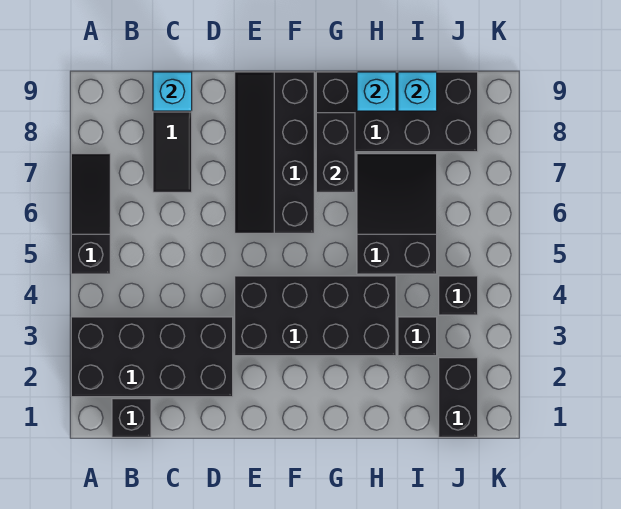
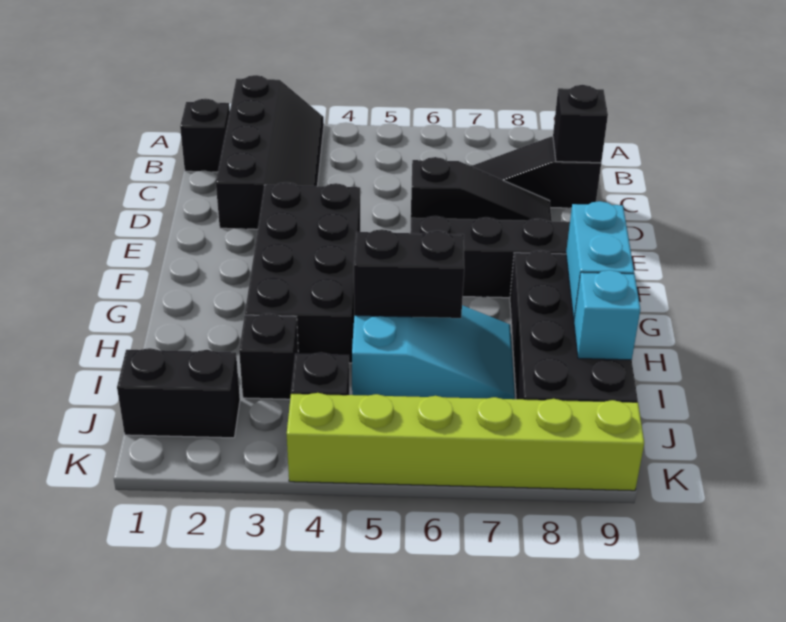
black brick A2:D3 level 1 -> black slope A2:D3 level 1 top 2
black slope A5:A7 level 1 top 5 -> black slope D6:D8 level 1 top 6
cyan brick C9 level 2 -> black brick C9 level 2
black brick G7:G8 level 2 -> black brick H5:H6 level 2
black slope H5:I7 level 1 top 5 -> cyan slope H5:I7 level 1 top 5
cyan brick H9 level 2 -> cyan brick G9:H9 level 2
none -> lime brick K4:K9 level 1

